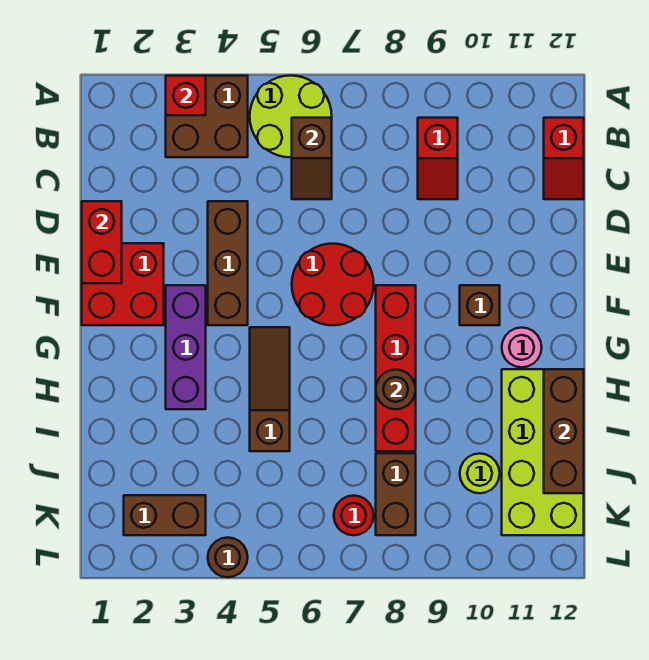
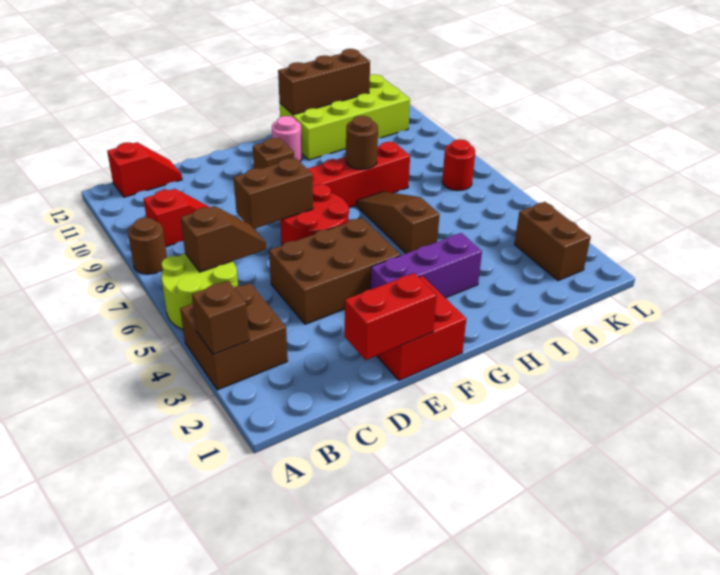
red brick A3 level 2 -> brown brick A3 level 2
brown brick D4:F4 level 1 -> brown brick D4:F5 level 1
brown slope G5:I5 level 1 top I -> brown slope H5:H7 level 1 top 5
brown brick J8:K8 level 1 -> brown brick D7:E7 level 2
lime round brick J10 level 1 -> none
brown round brick L4 level 1 -> brown round brick A8 level 1

